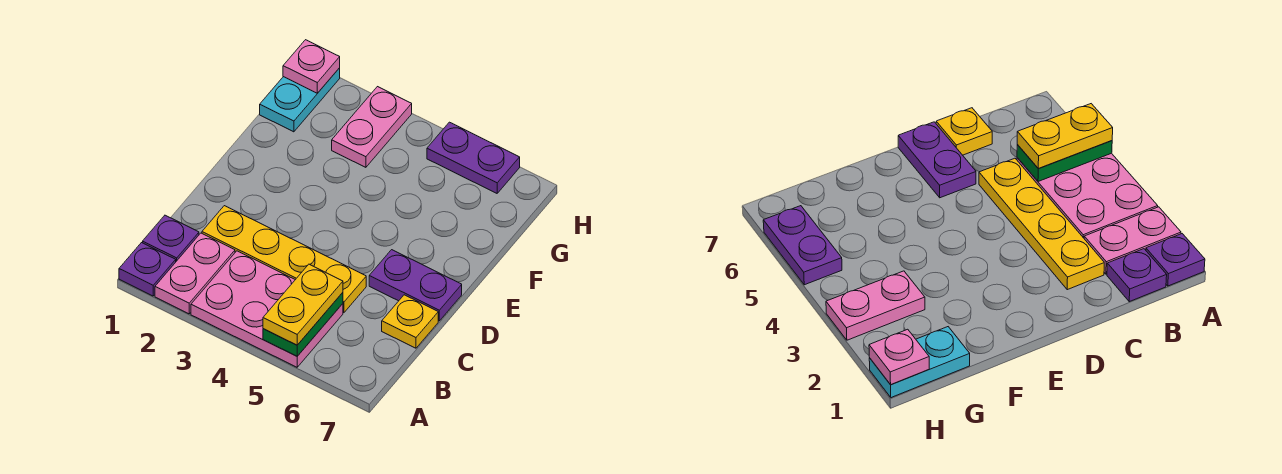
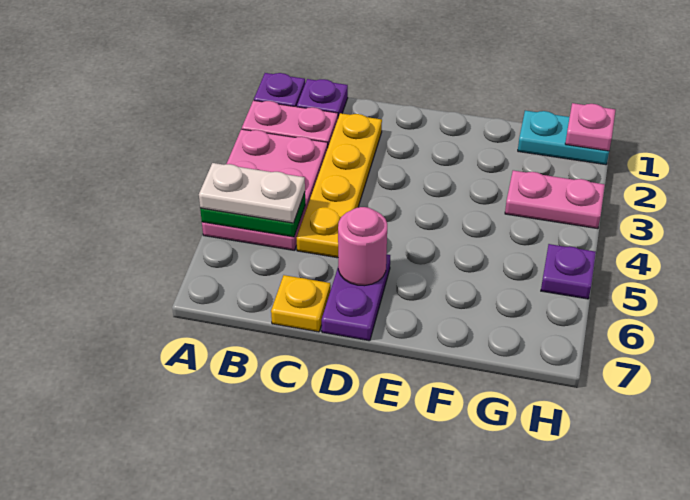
yellow plate A5:B5 level 3 -> white plate A5:B5 level 3
none -> pink round brick D6 level 2
purple plate H5:H6 level 1 -> purple plate H5 level 1

